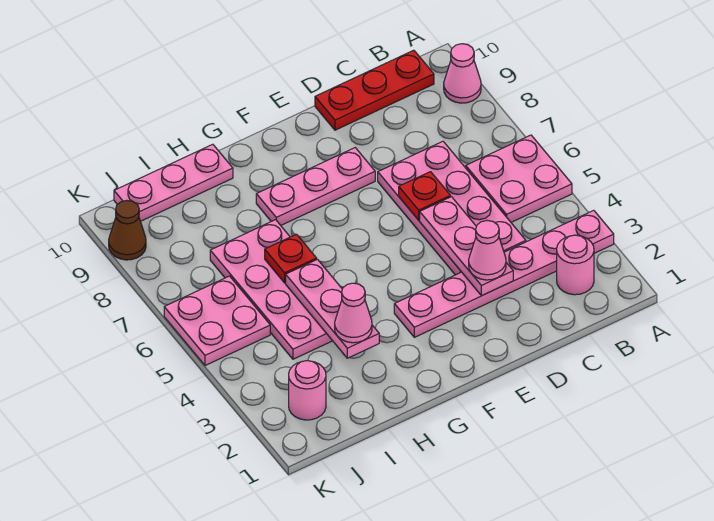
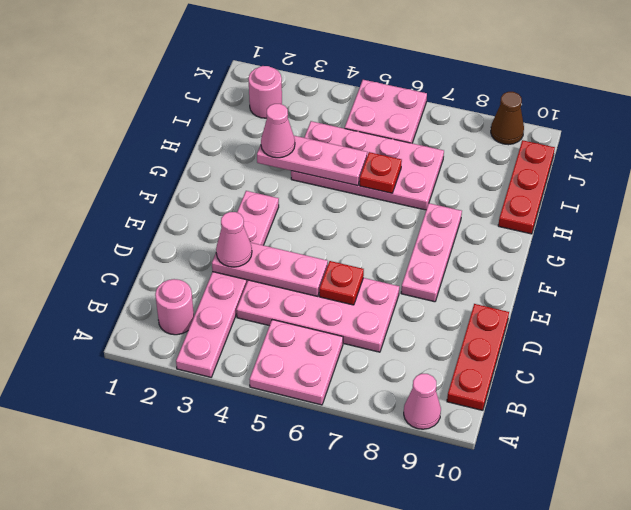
pink plate H10:J10 level 1 -> red plate H10:J10 level 1

